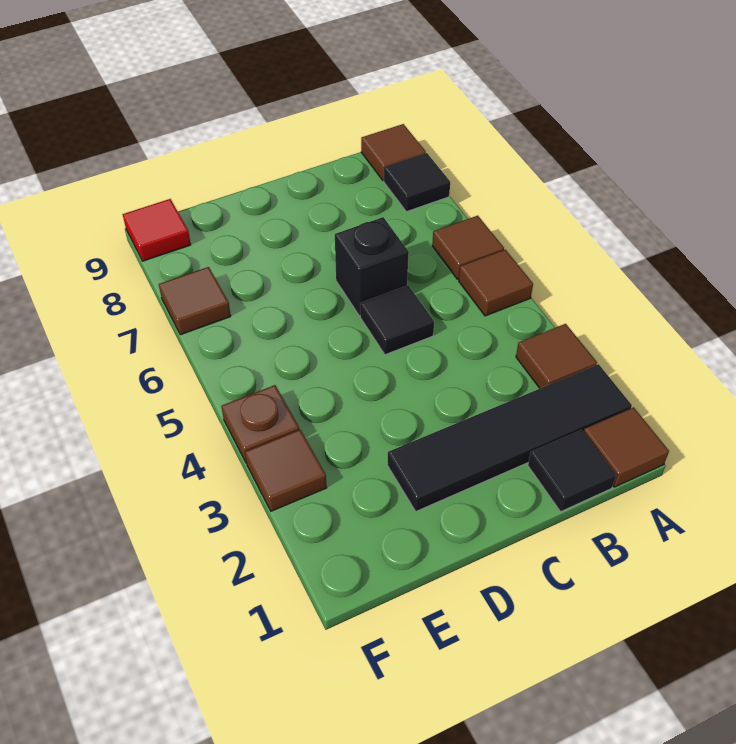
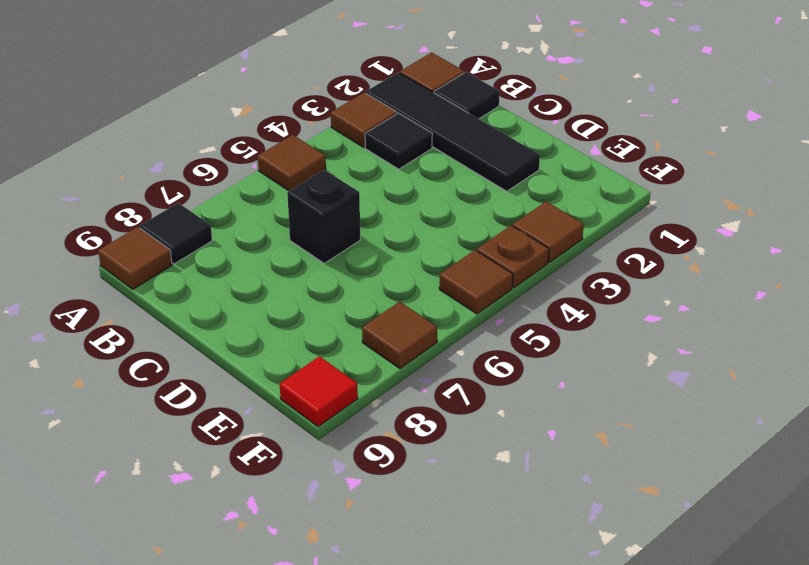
brown tile A6 level 1 -> brown tile F5 level 1
black tile C5 level 1 -> black tile B3 level 1

